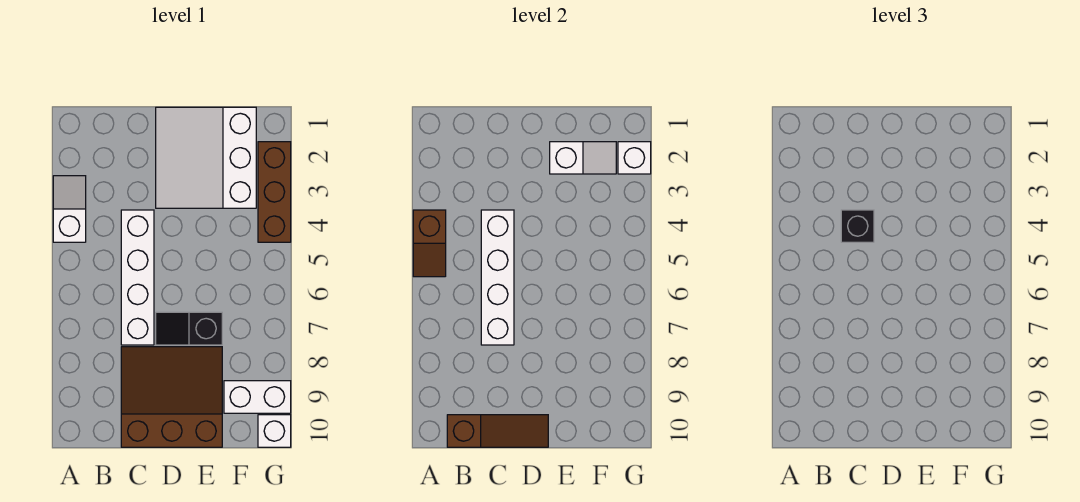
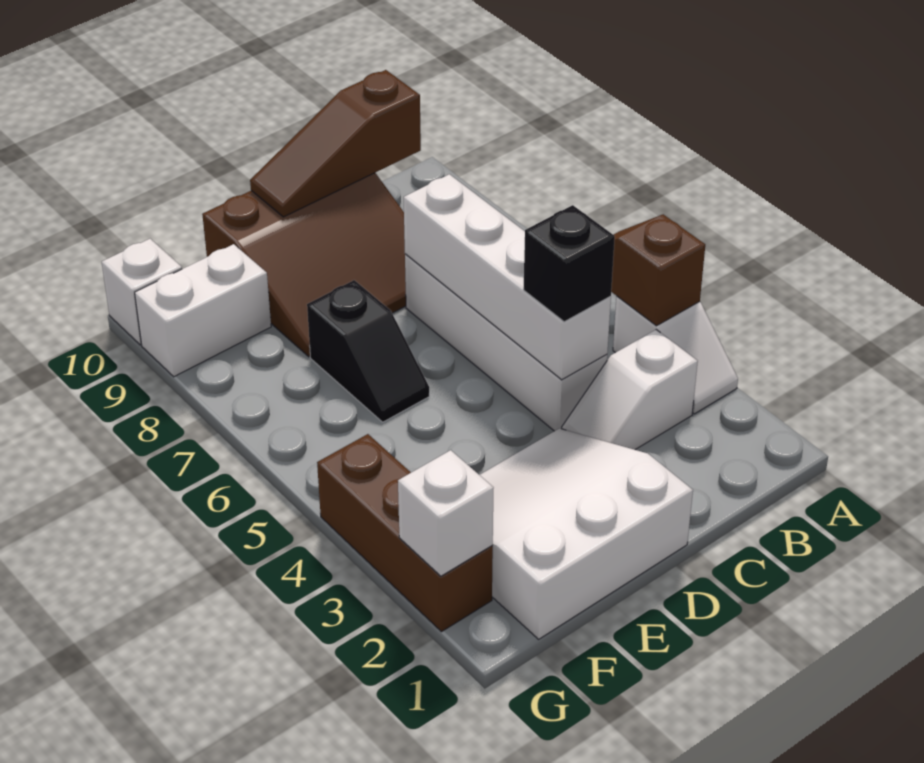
white slope D1:F3 level 1 top F -> white slope D1:F3 level 1 top 1
black slope D7:E7 level 1 top E -> black slope E6:E7 level 1 top 7
white slope E2:F2 level 2 top E -> white slope B3:C3 level 1 top B

